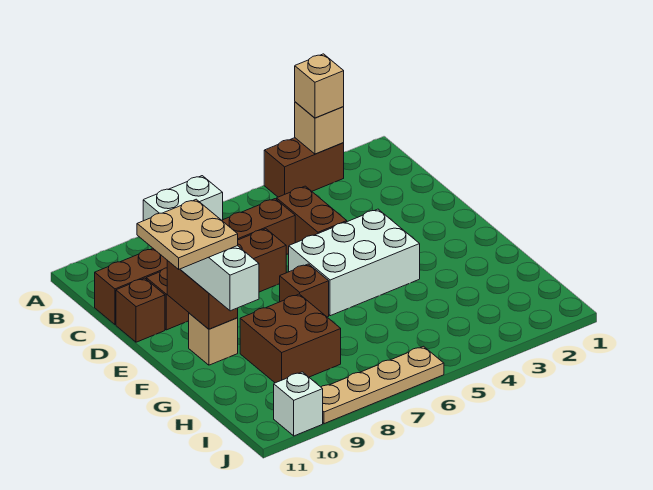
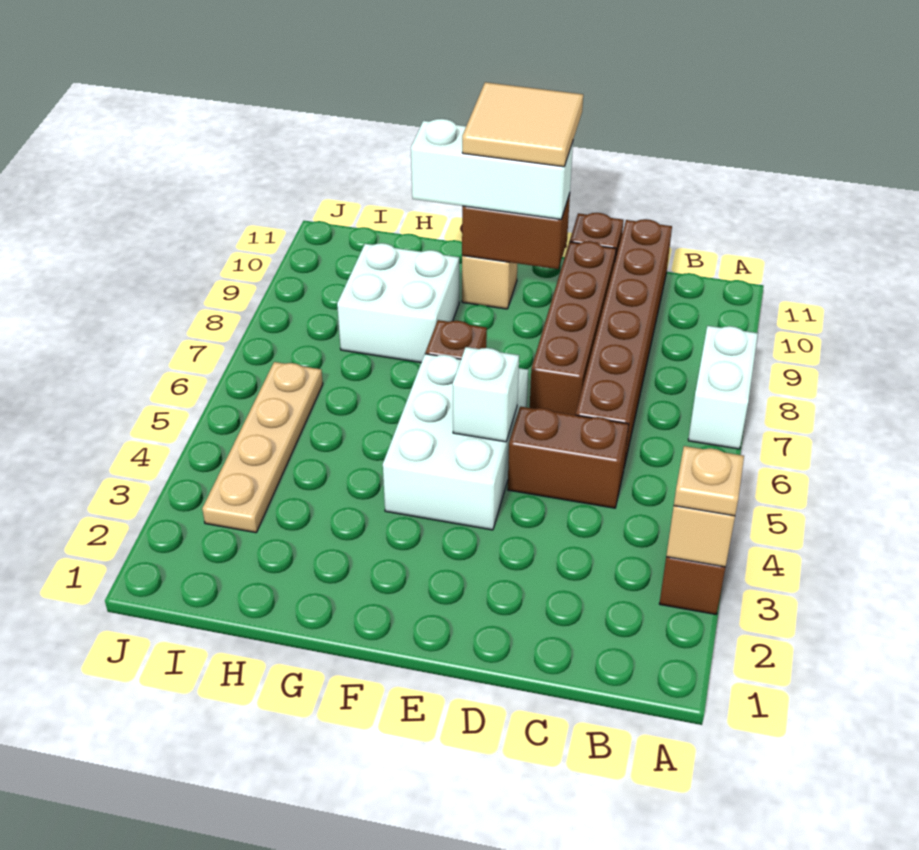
tan brick A3 level 3 -> tan plate A3 level 3
tan plate E10:F11 level 4 -> tan tile E10:F11 level 4
brown brick G8:H9 level 1 -> white brick G8:H9 level 1
tan plate J6:J9 level 1 -> tan plate I3:I6 level 1
white brick J10 level 1 -> white brick E5 level 2

